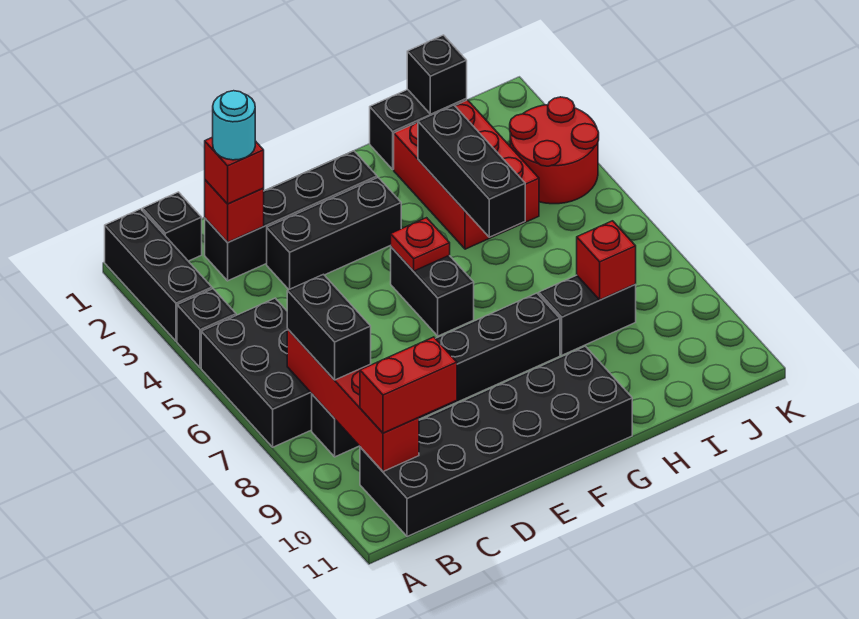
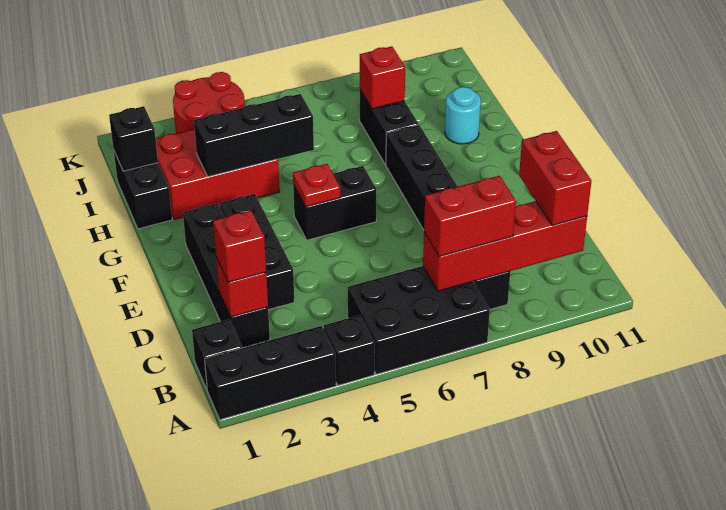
black brick B7:B8 level 3 -> red brick B7:B8 level 3
black brick B10:G11 level 1 -> none
cyan round brick C2 level 4 -> cyan round brick H10 level 1

